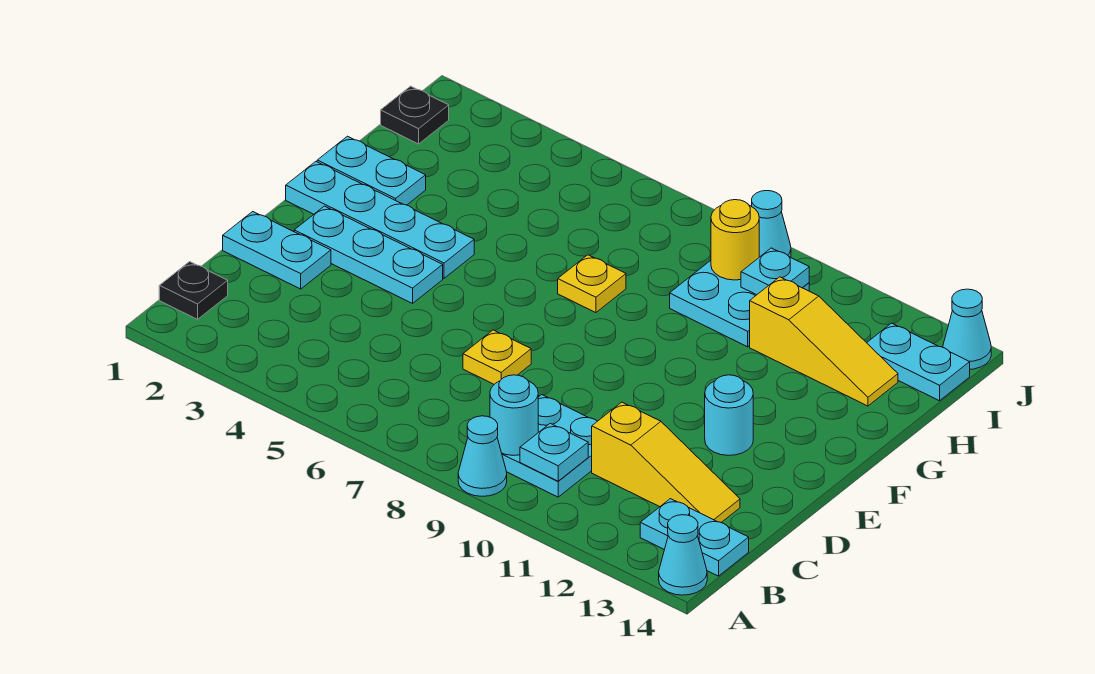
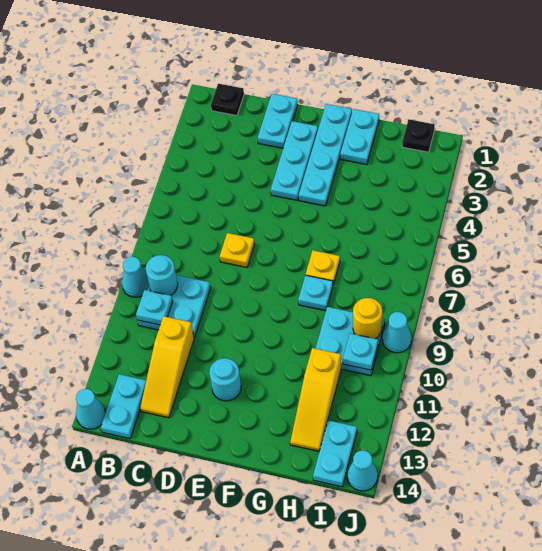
none -> cyan plate G8 level 1

